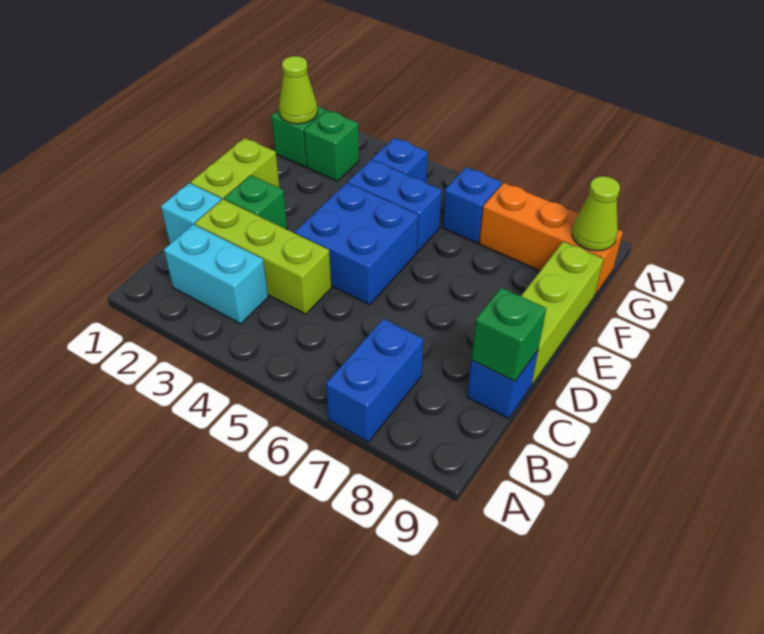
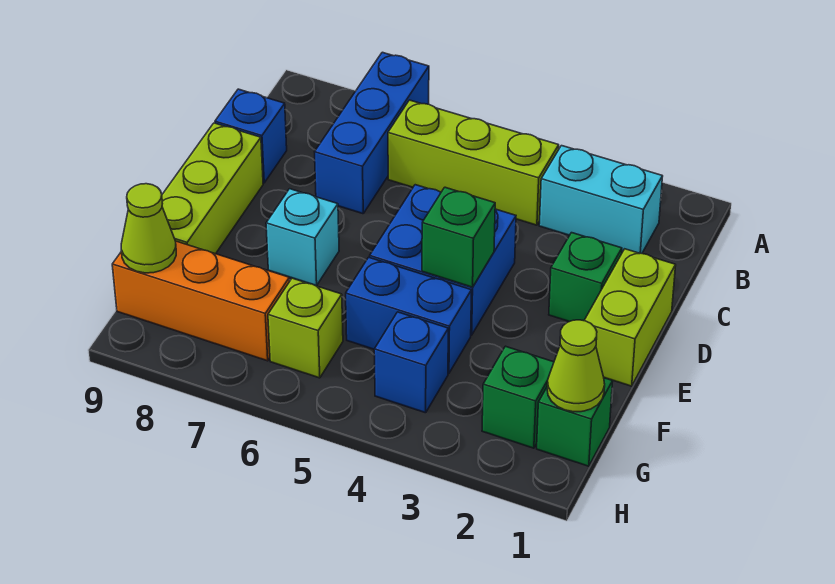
blue brick A7:B7 level 1 -> blue brick A7:C7 level 1
cyan brick C1 level 1 -> cyan brick E7 level 1
lime brick C2:C4 level 1 -> lime brick B4:B6 level 1
green brick C9 level 2 -> green brick E4 level 2
blue brick G6 level 1 -> lime brick G6 level 1

